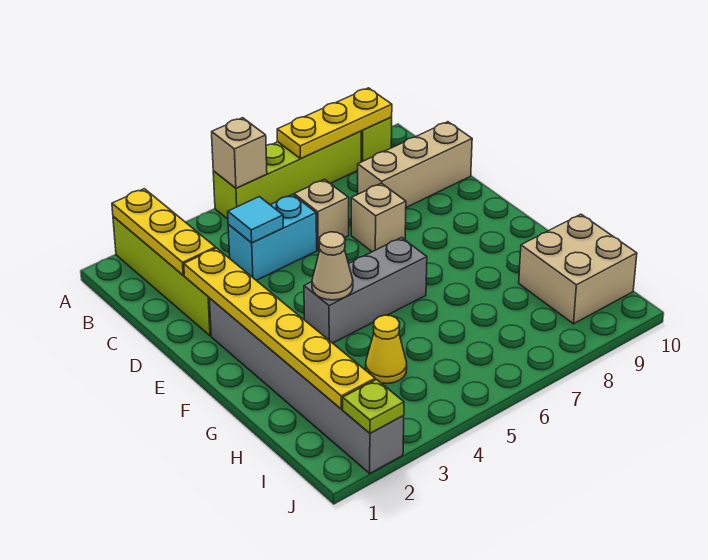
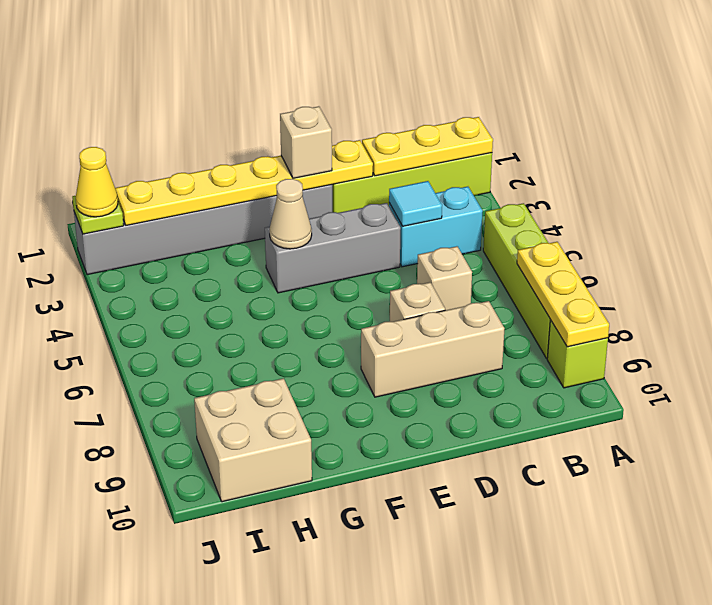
tan brick A5 level 2 -> tan brick E2 level 3
cyan brick C4:C5 level 1 -> cyan brick B4:C4 level 1
tan brick C8:C10 level 1 -> tan brick C8:E8 level 1
grey brick F4:F6 level 1 -> grey brick D4:F4 level 1
yellow cone H4 level 1 -> yellow cone J2 level 3

